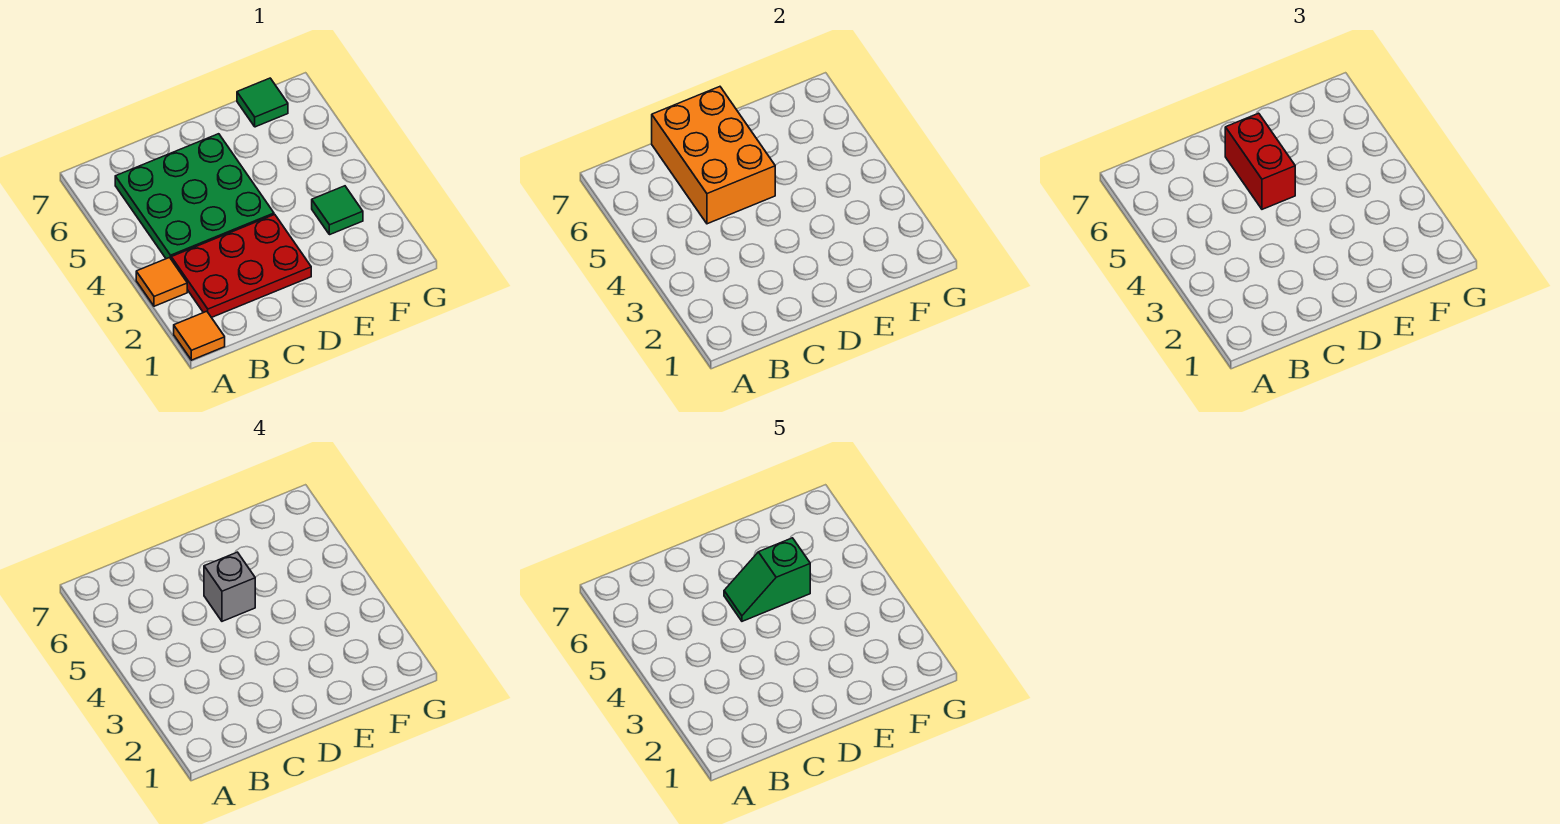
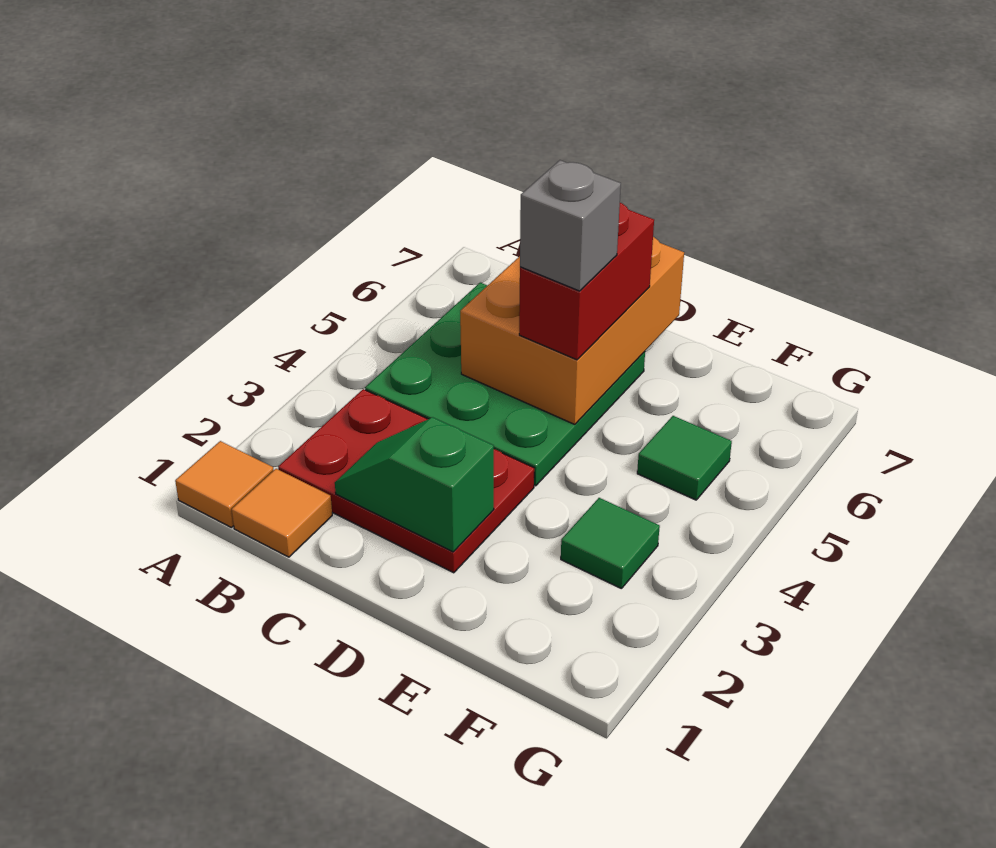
orange tile A3 level 1 -> orange tile B1 level 1
green slope D5:E5 level 5 top E -> green slope C2:D2 level 2 top D
green tile F7 level 1 -> green tile F5 level 1

